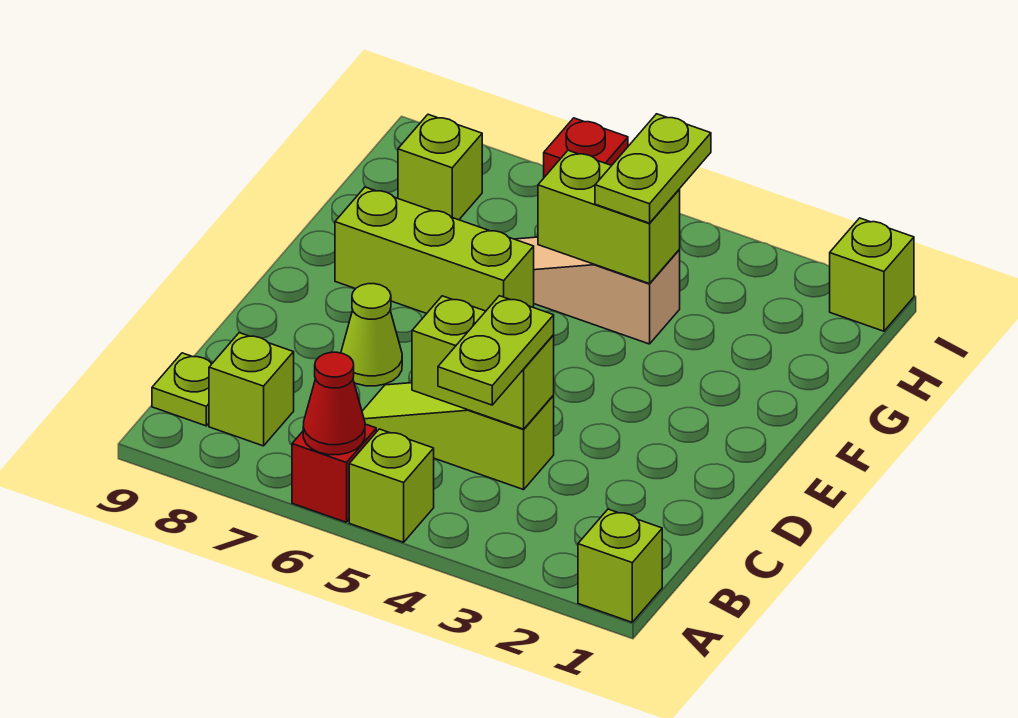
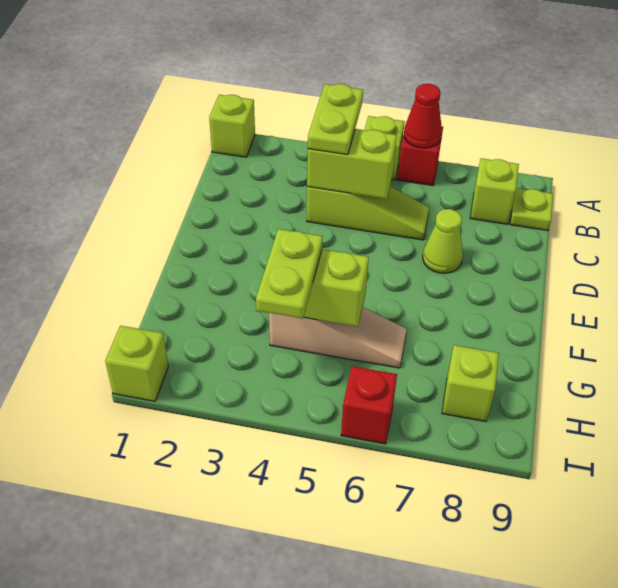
lime brick F6:F8 level 1 -> none

